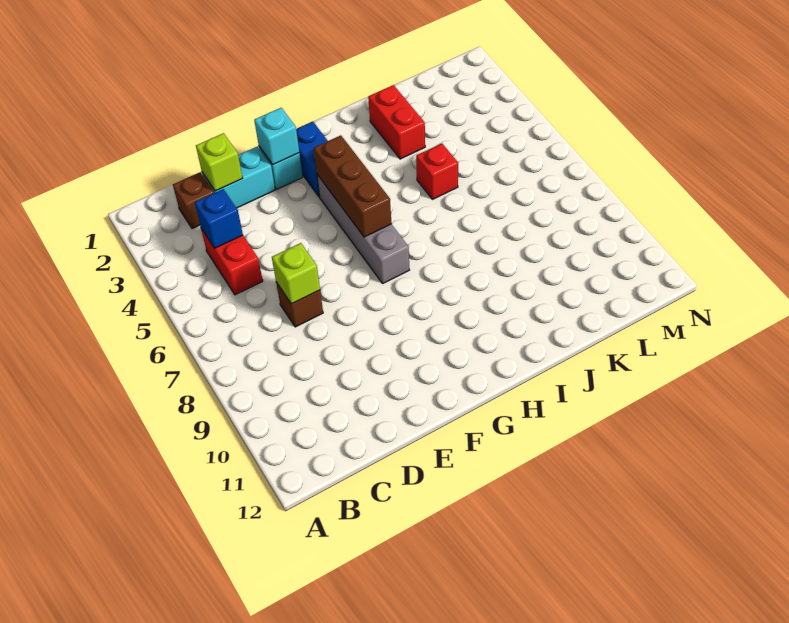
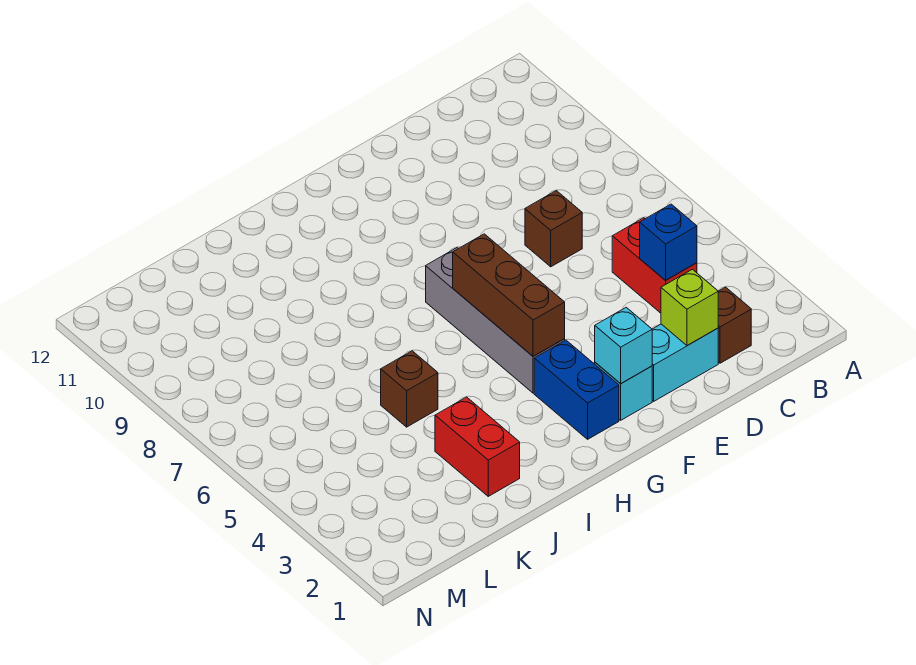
lime brick D7 level 2 -> none
red brick J5 level 1 -> brown brick J5 level 1

